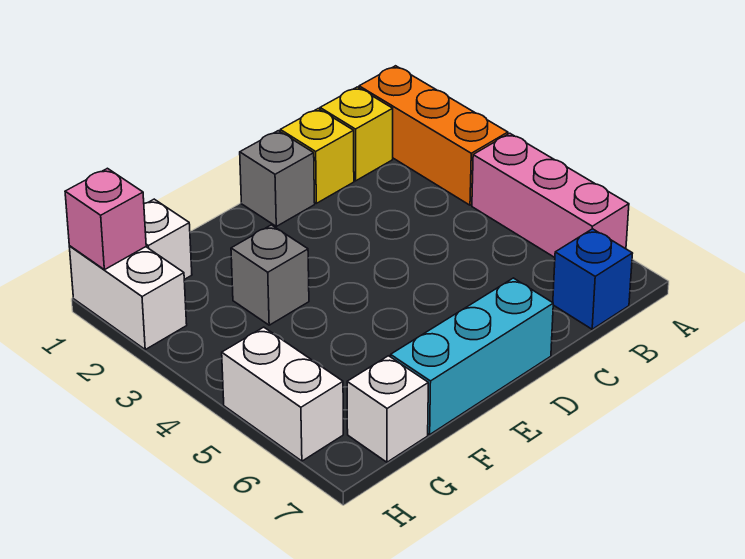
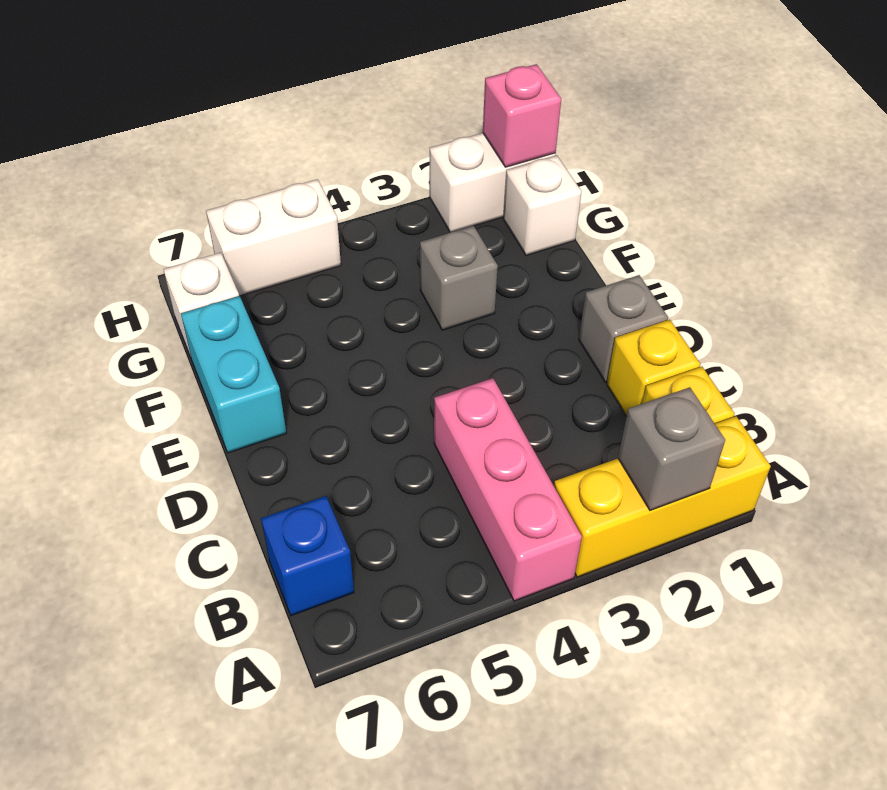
orange brick A1:A3 level 1 -> yellow brick A1:A3 level 1
none -> grey brick A2 level 2
pink brick A4:A6 level 1 -> pink brick A4:C4 level 1
cyan brick D7:F7 level 1 -> cyan brick E7:F7 level 1

